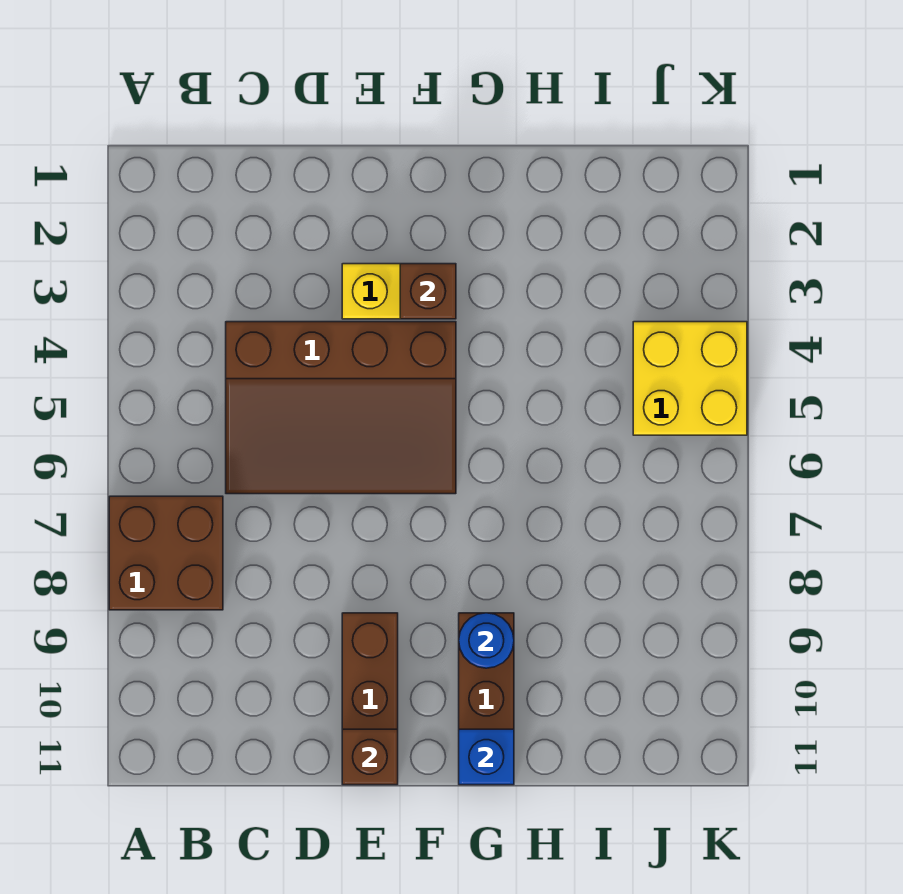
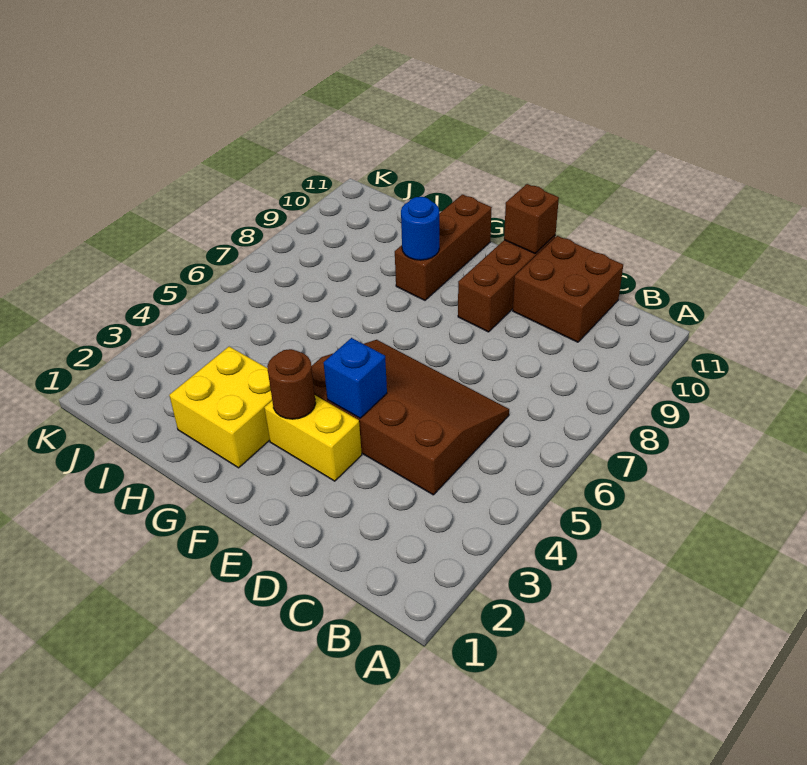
brown brick A7:B8 level 1 -> brown brick C10:D11 level 1
brown brick F3 level 2 -> brown round brick F3 level 2
blue brick G11 level 2 -> blue brick E4 level 2
yellow brick J4:K5 level 1 -> yellow brick G2:H3 level 1

